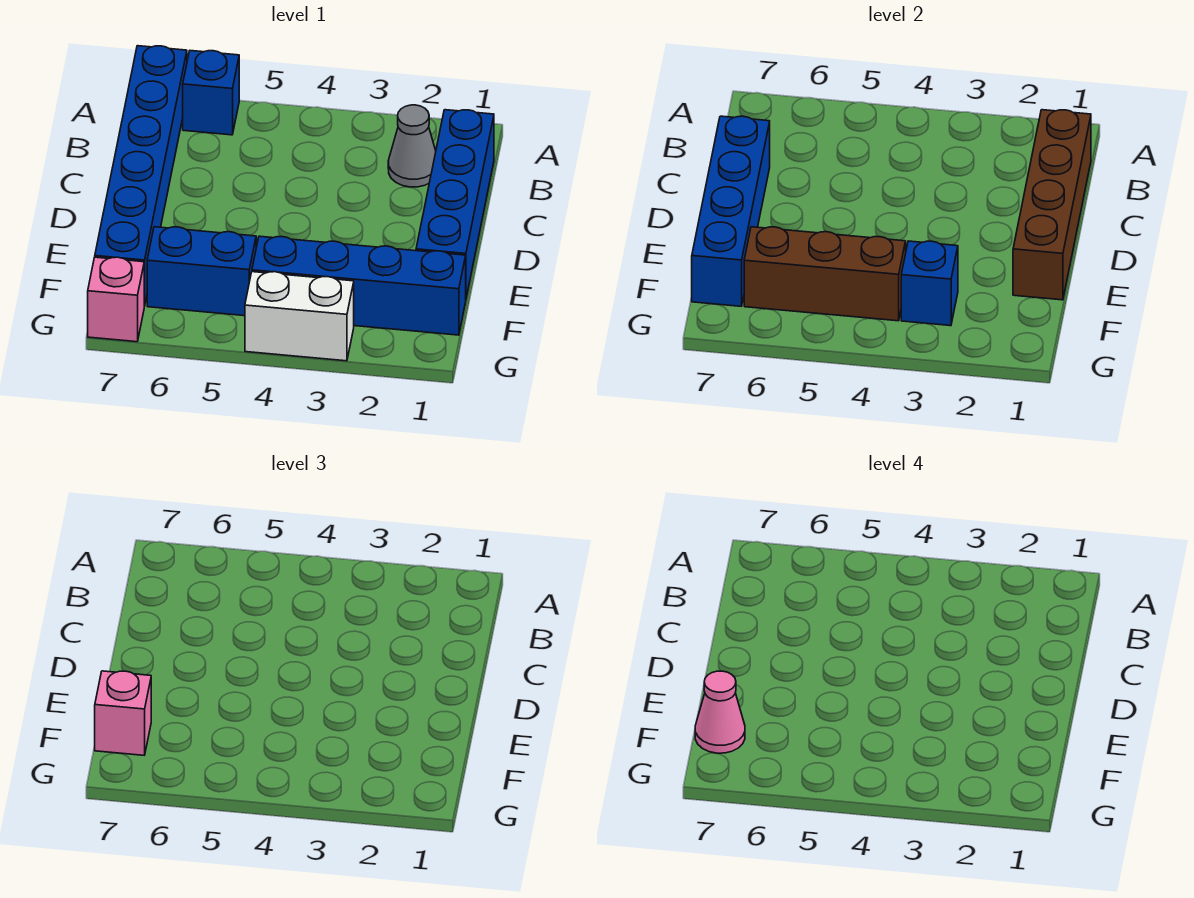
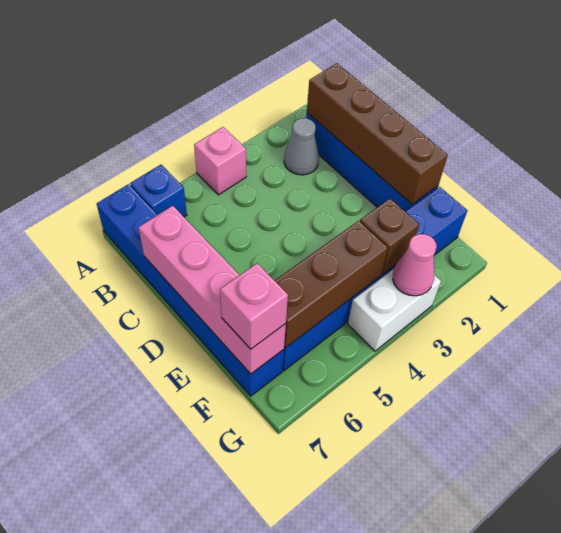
blue brick C7:F7 level 2 -> pink brick C7:F7 level 2
blue brick F3 level 2 -> brown brick F3 level 2
pink cone F7 level 4 -> pink cone G3 level 2
pink brick G7 level 1 -> pink brick A4 level 1

